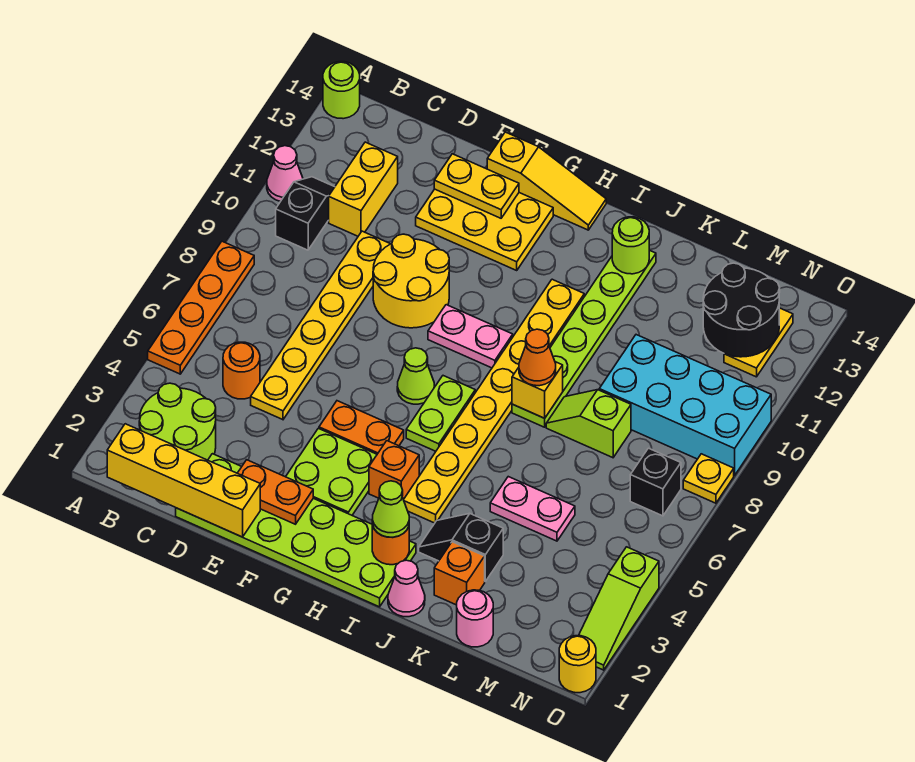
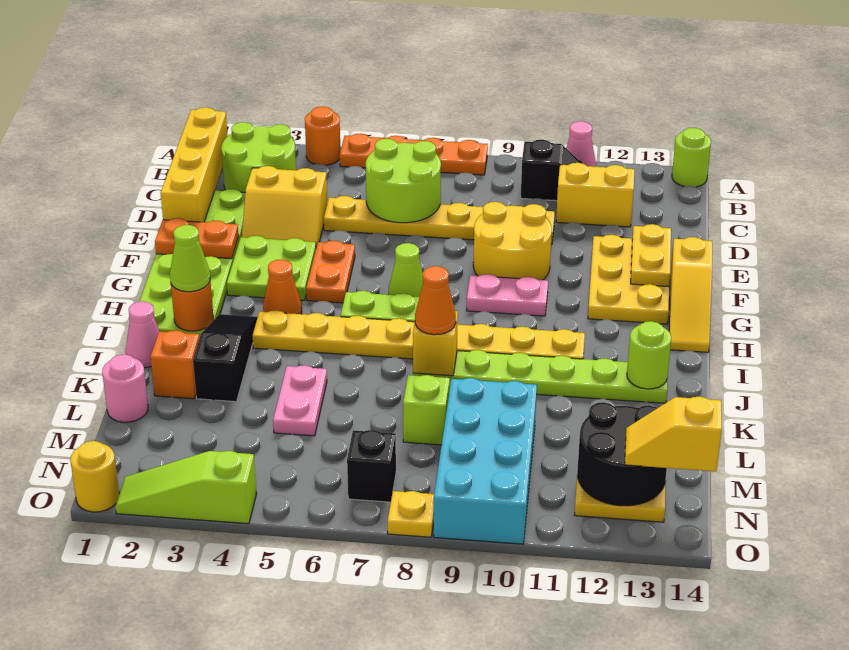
orange round brick C5 level 1 -> orange round brick A4 level 1
none -> lime round brick C6:D7 level 2
none -> yellow slope D3:E4 level 1 top D
orange plate E2:F2 level 2 -> orange plate F1:F2 level 2
pink plate G9:H9 level 1 -> pink plate G9:G10 level 1
orange brick H4 level 1 -> orange cone H4 level 1
black slope J3:K3 level 1 top K -> black slope I3:K3 level 1 top K
none -> yellow slope N13:N14 level 3 top 14

